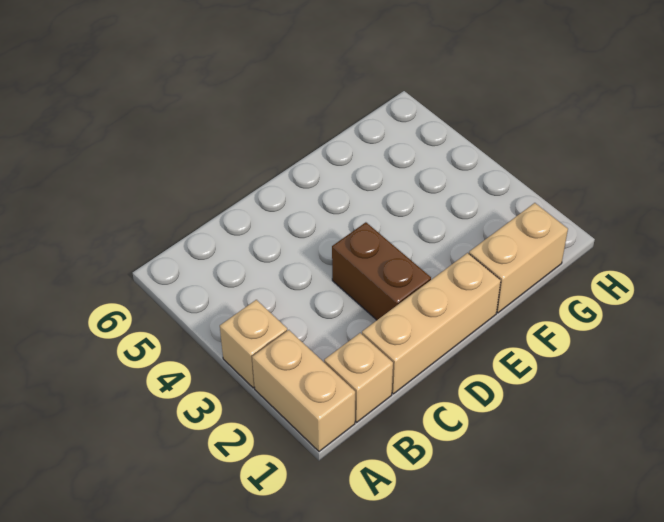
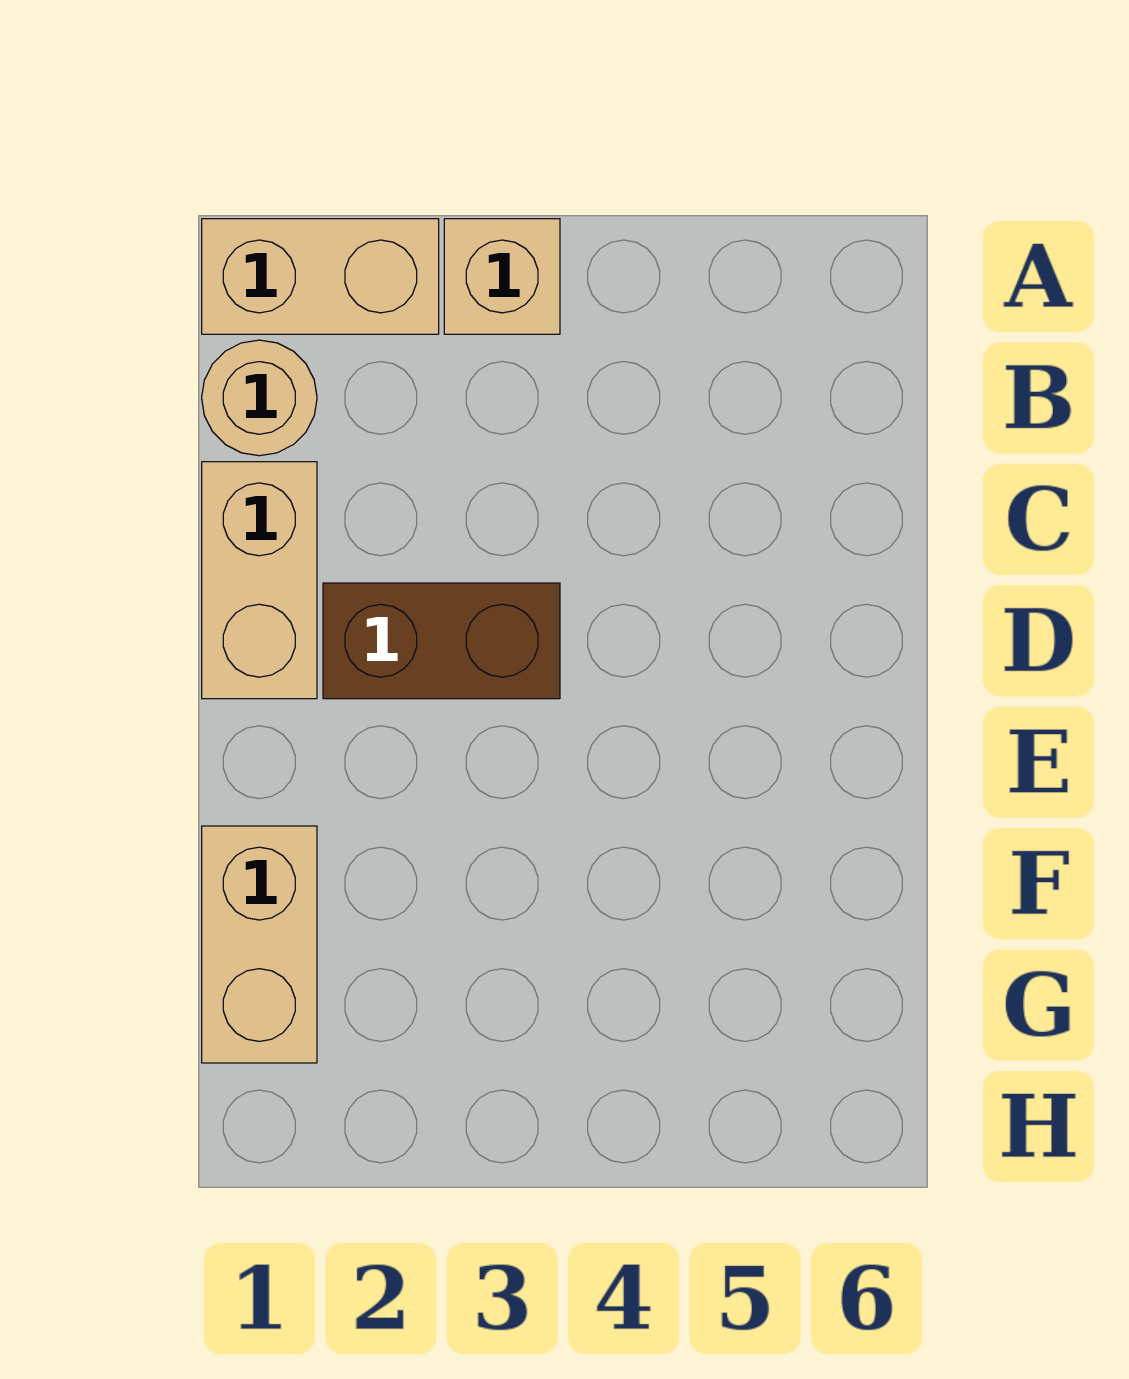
tan brick B1 level 1 -> tan round brick B1 level 1
tan brick C1:E1 level 1 -> tan brick C1:D1 level 1

